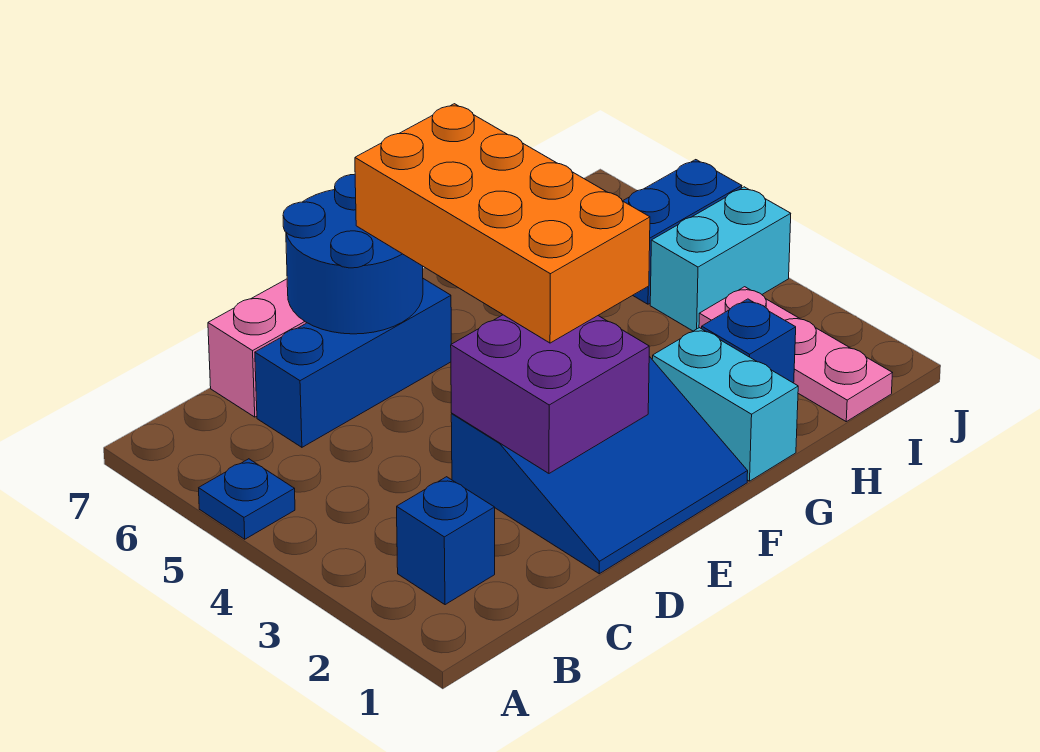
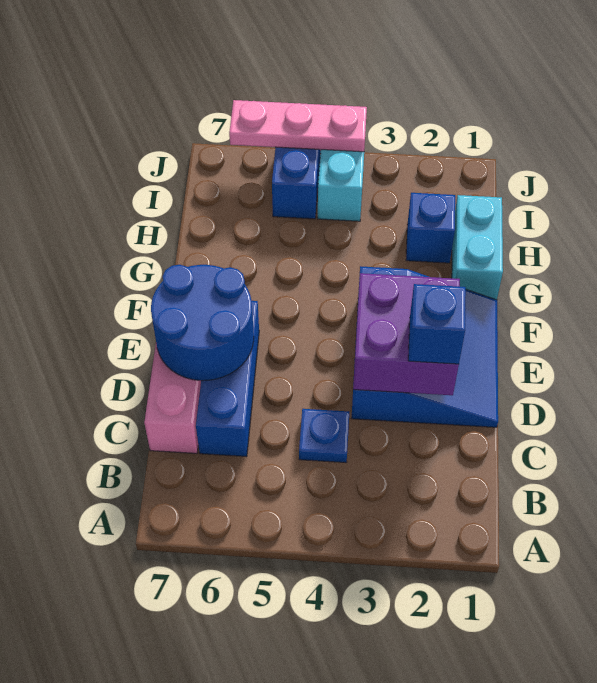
blue plate A5 level 1 -> blue plate C4 level 1
blue brick B2 level 1 -> blue brick D2 level 3
orange brick E3:F6 level 3 -> none
cyan brick G1:G2 level 1 -> cyan brick G1:H1 level 1
pink plate I1:I3 level 1 -> pink plate J4:J6 level 2

